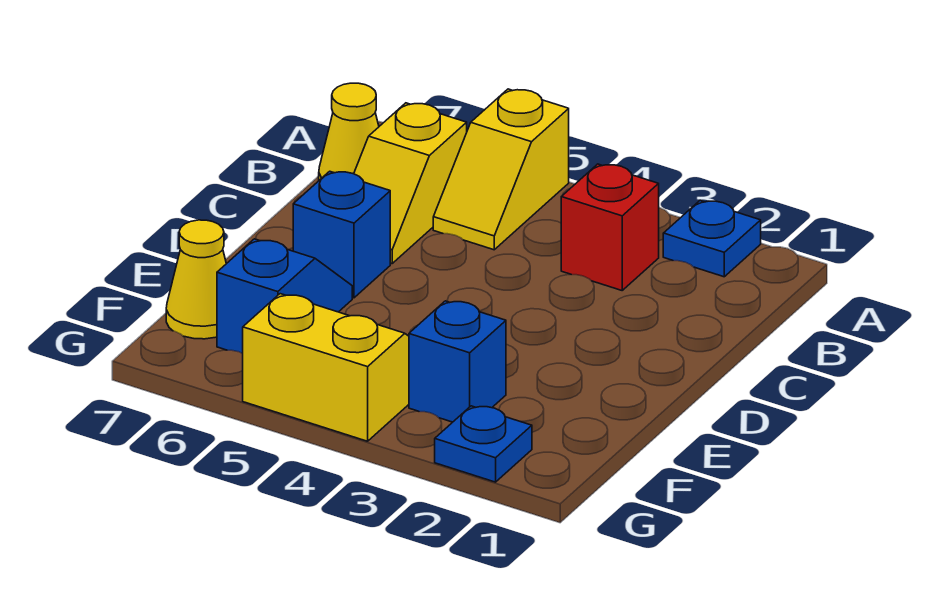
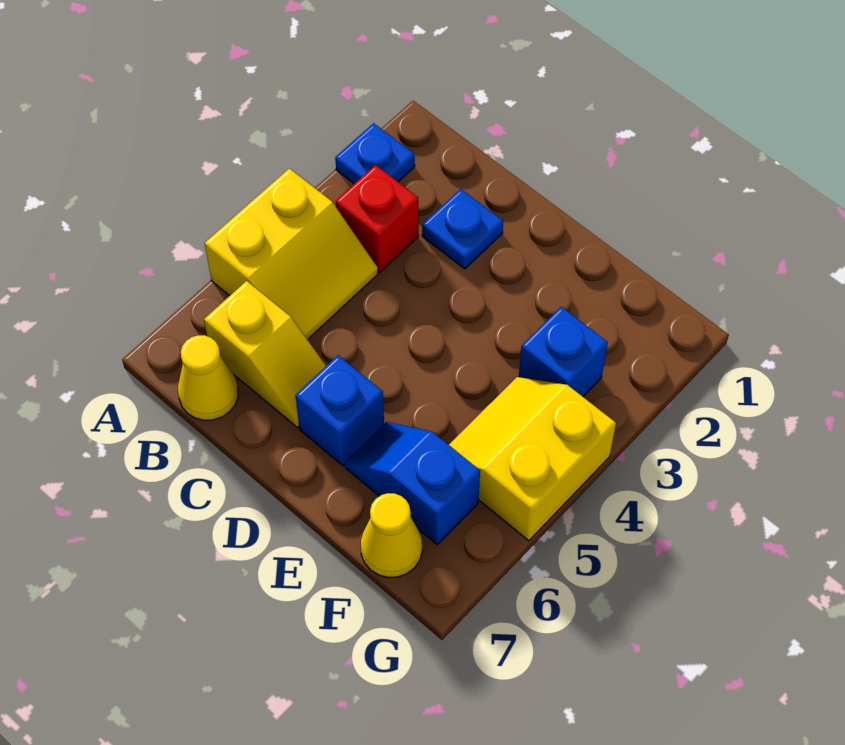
yellow slope A5:B5 level 1 top A -> yellow slope A4:B5 level 1 top A
blue plate G2 level 1 -> blue plate C2 level 1

